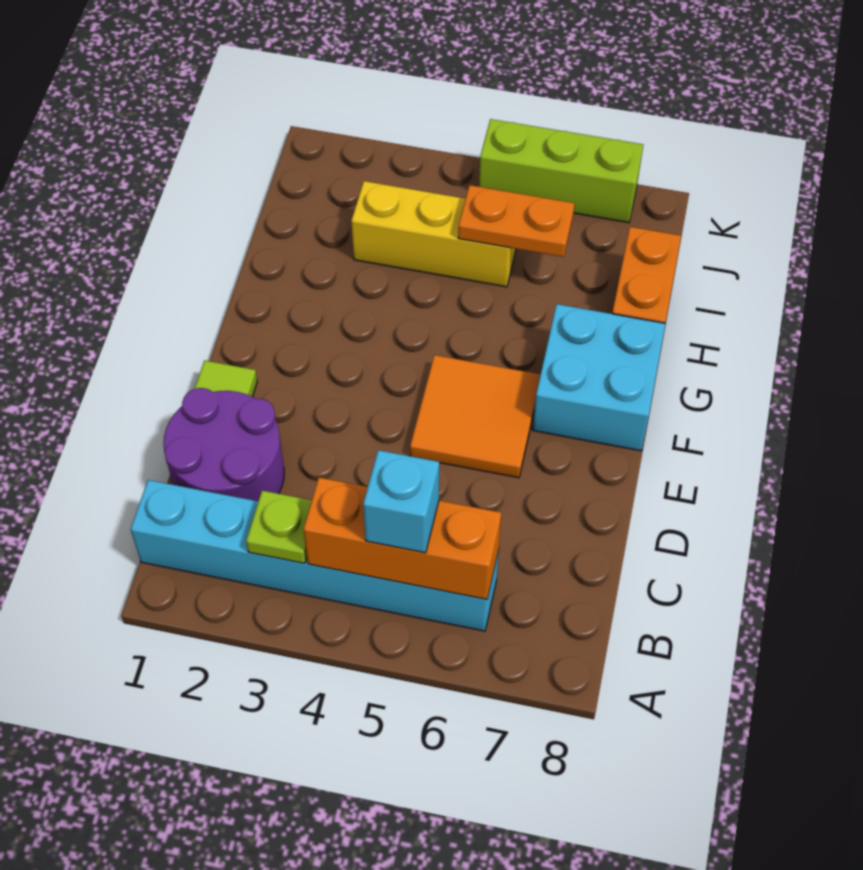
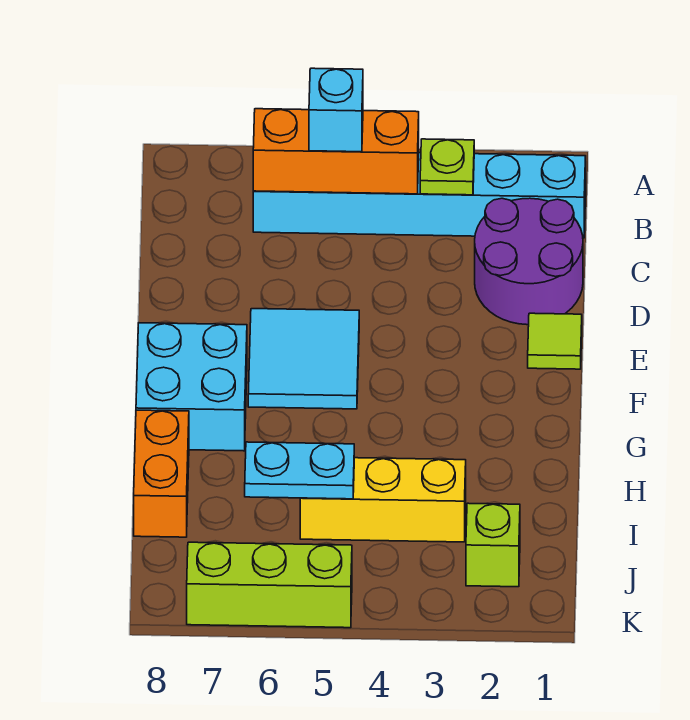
orange tile E5:F6 level 1 -> cyan tile E5:F6 level 1
orange plate I5:I6 level 2 -> cyan plate I5:I6 level 2
none -> lime brick J2 level 1

